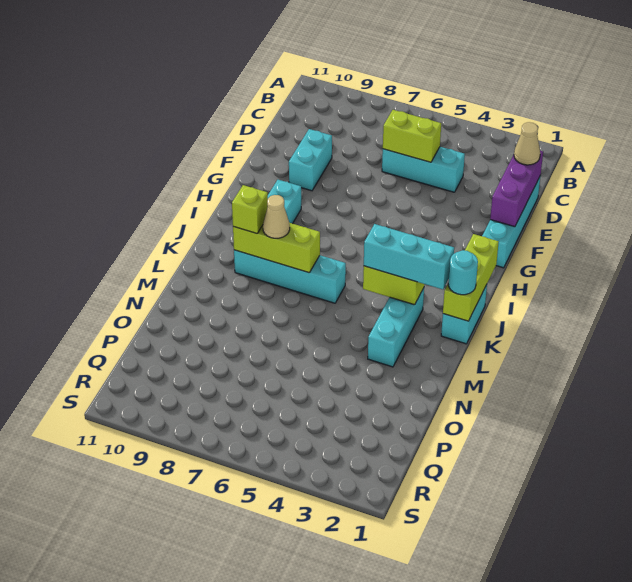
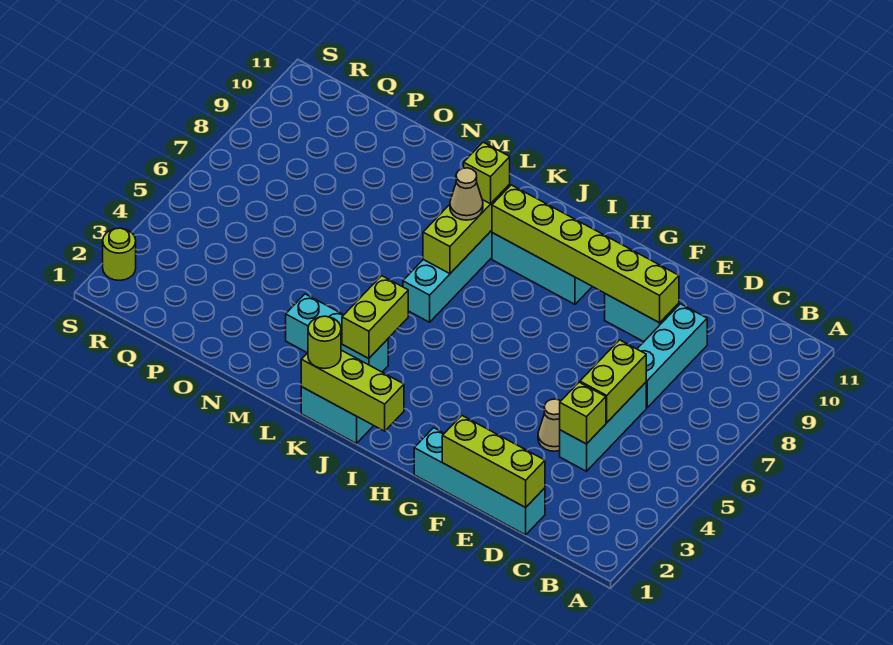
purple brick D1:F1 level 2 -> lime brick D1:F1 level 2
tan cone D1 level 3 -> tan cone E4 level 1
none -> lime brick D4 level 2
none -> lime brick E9:J9 level 2
cyan round brick K1 level 3 -> lime round brick K1 level 3
cyan brick K2:K4 level 3 -> cyan brick D7:D9 level 1
none -> lime round brick S2 level 1

